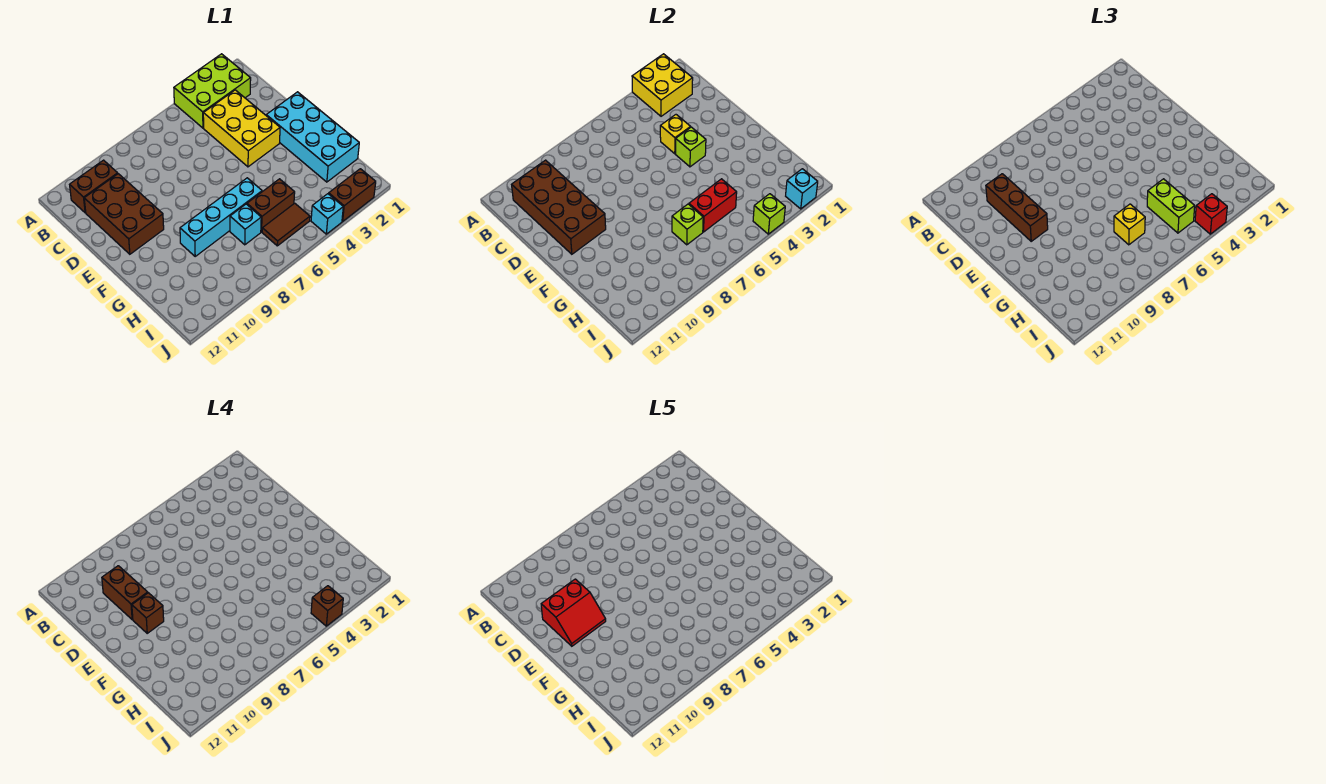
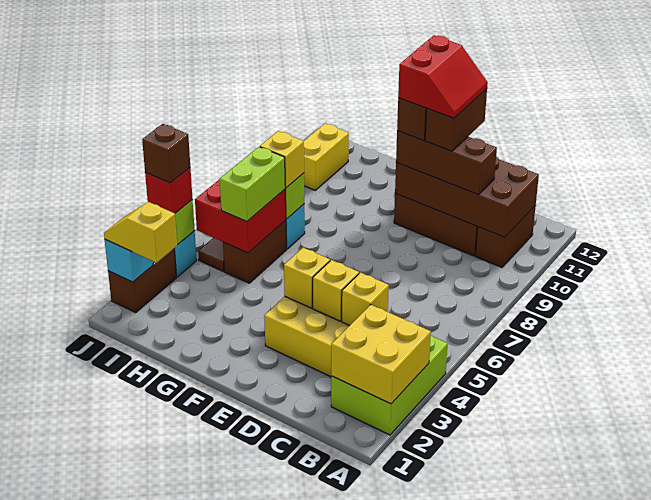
none -> yellow brick C4 level 2
brown brick C10:D10 level 4 -> brown brick D10:D11 level 4
red slope D10:E11 level 5 top D -> red slope D10:E11 level 5 top E
cyan brick E1:H2 level 1 -> none
lime brick E4 level 2 -> yellow brick E4 level 2
cyan brick G6:G9 level 1 -> none
red brick H5:H6 level 2 -> red brick H5:I6 level 2
lime brick H5:I5 level 3 -> lime brick H5:H6 level 3
none -> yellow slope I2:J2 level 3 top I
none -> yellow brick I10:I11 level 1

